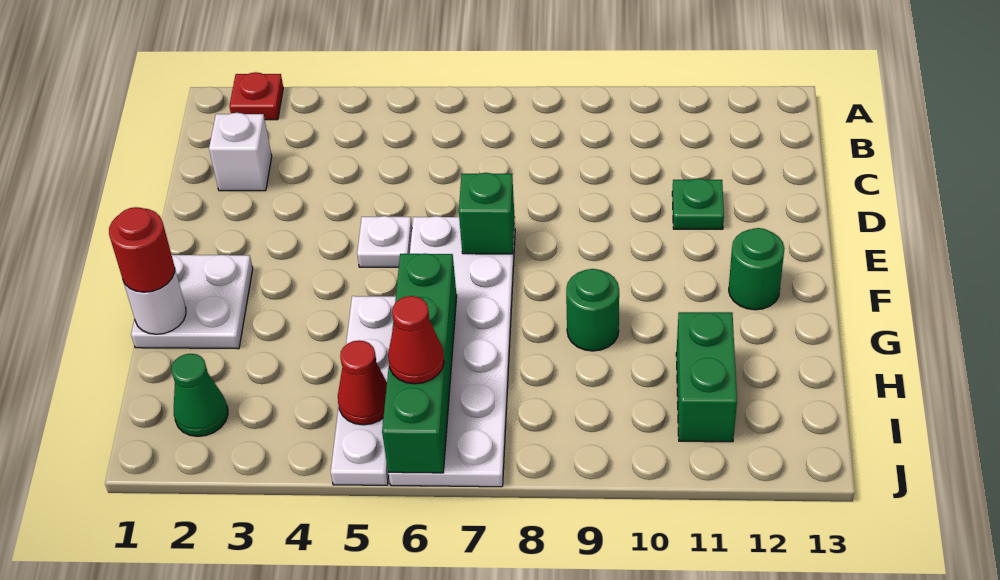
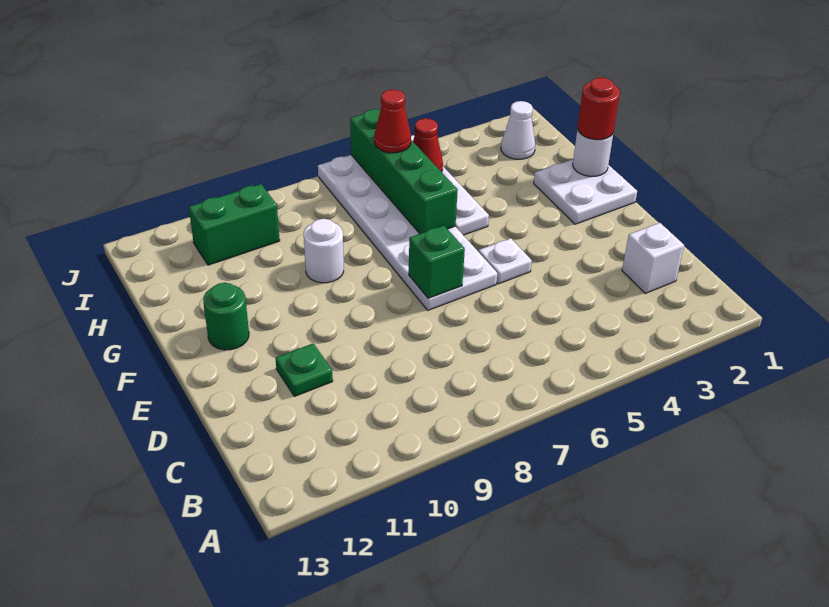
red plate A2 level 1 -> none
green round brick G9 level 1 -> white round brick G9 level 1
green brick H11:I11 level 1 -> green brick I10:I11 level 1
green cone I2 level 1 -> white cone I2 level 1

